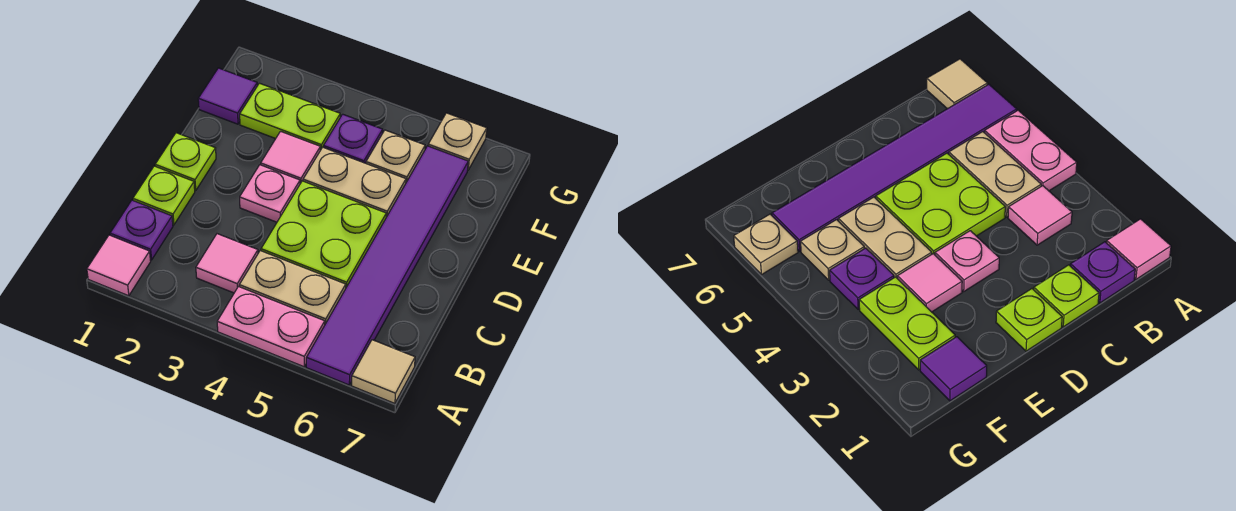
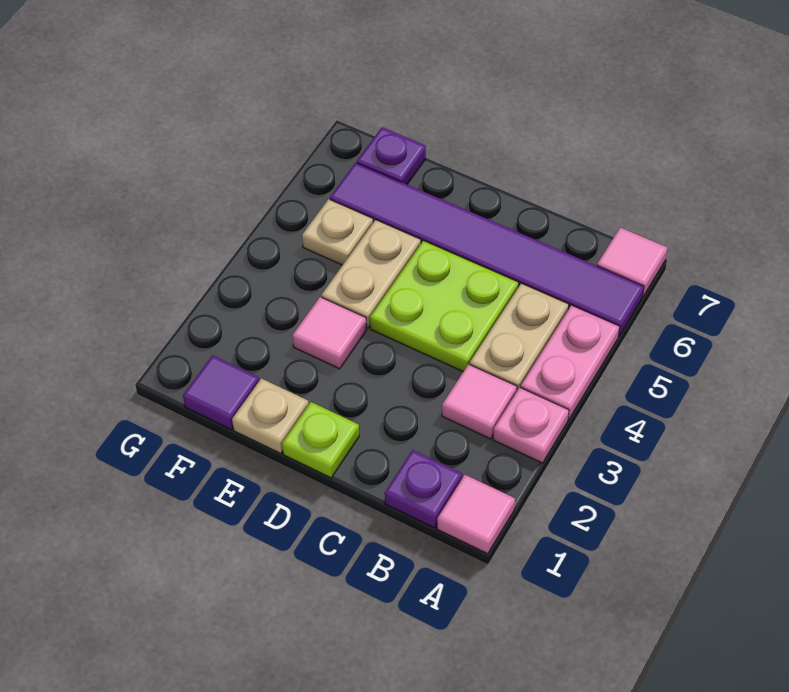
tan tile A7 level 1 -> pink tile A7 level 1
lime plate C1 level 1 -> none
pink plate D3 level 1 -> pink plate A3 level 1
lime plate F2:F3 level 1 -> none
purple plate F4 level 1 -> purple plate F7 level 1
tan plate G6 level 1 -> tan plate E1 level 1

